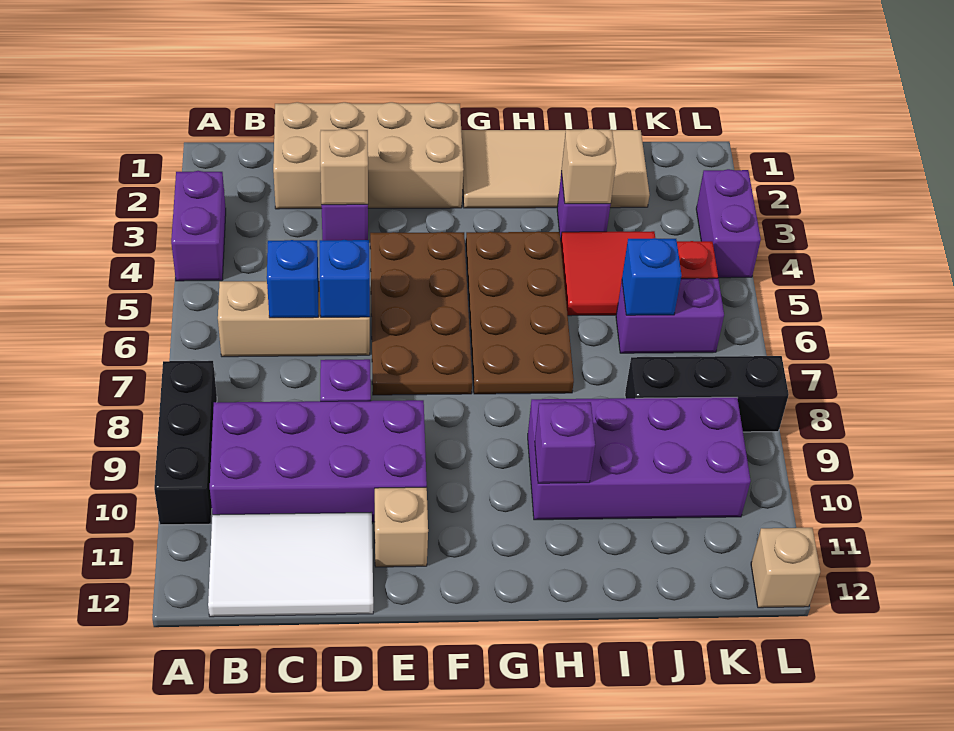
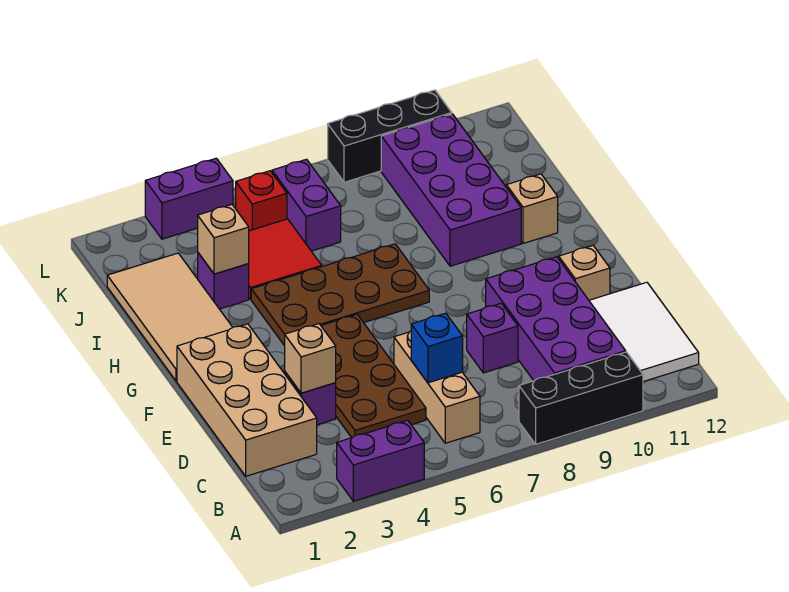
blue brick D6 level 2 -> none
brown plate E4:F7 level 1 -> brown plate C4:F5 level 1
purple brick H10 level 2 -> none
blue brick J6 level 2 -> none
black brick J8:L8 level 1 -> black brick L8:L10 level 1
tan brick L12 level 1 -> tan brick H11 level 1

